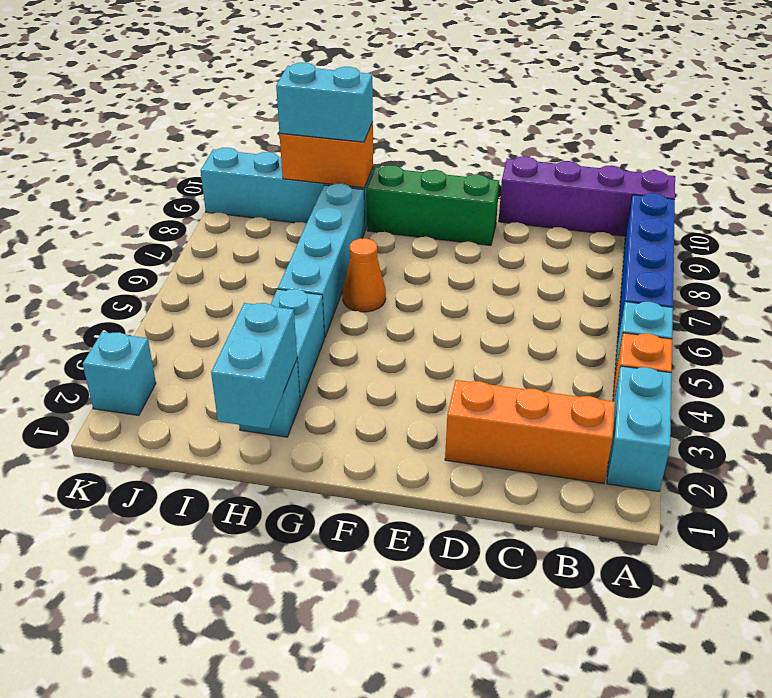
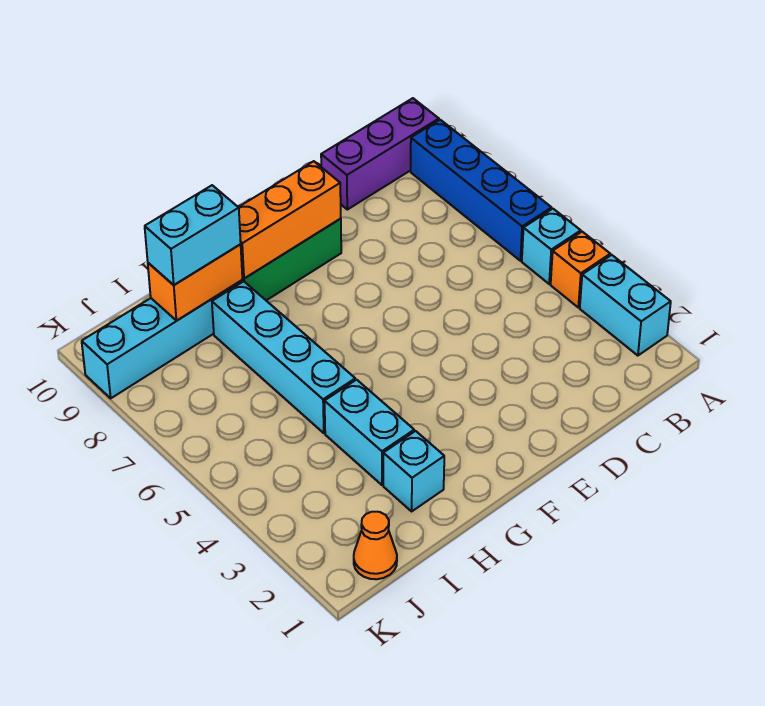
purple brick A10:D10 level 1 -> purple brick A10:C10 level 1
orange brick B2:D2 level 1 -> orange brick E9:G9 level 2
orange cone G6 level 1 -> orange cone J1 level 1
cyan brick H1:H2 level 2 -> none
cyan brick K2 level 1 -> none

